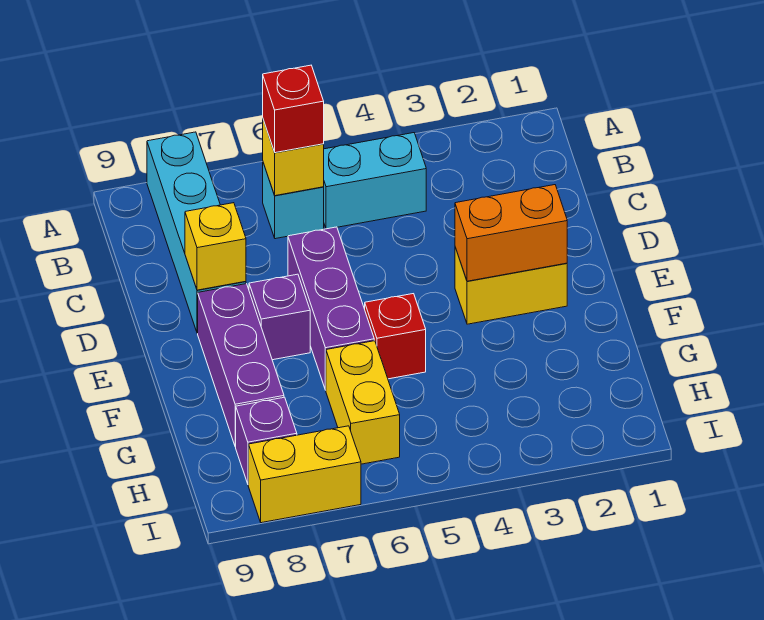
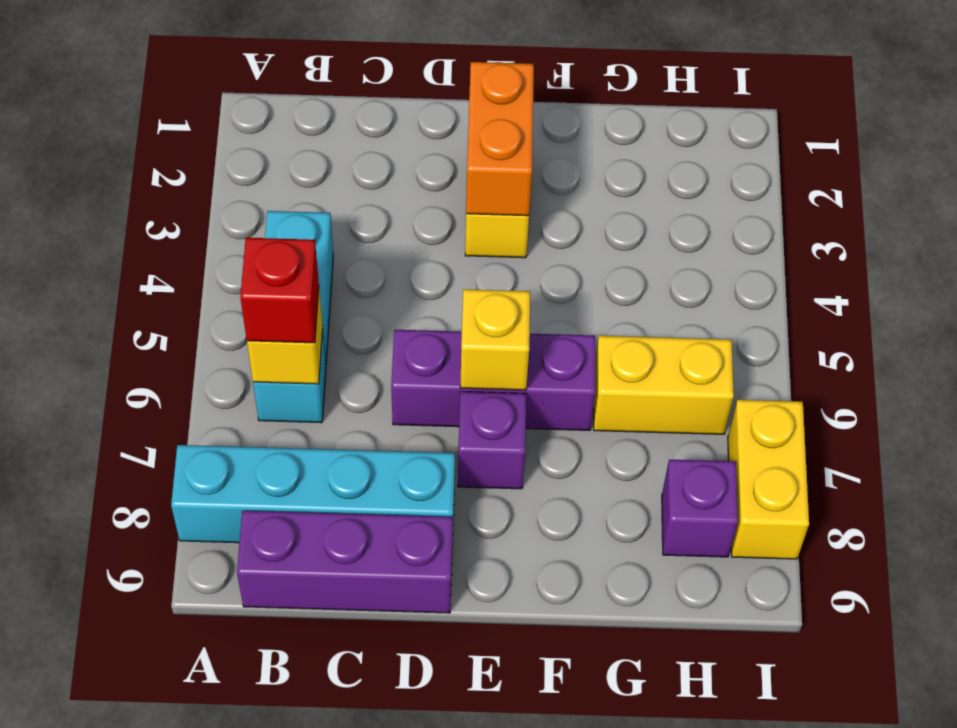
yellow brick D8 level 2 -> yellow brick E6 level 2
purple brick E8:G8 level 1 -> purple brick B9:D9 level 1
red brick F5 level 1 -> none

